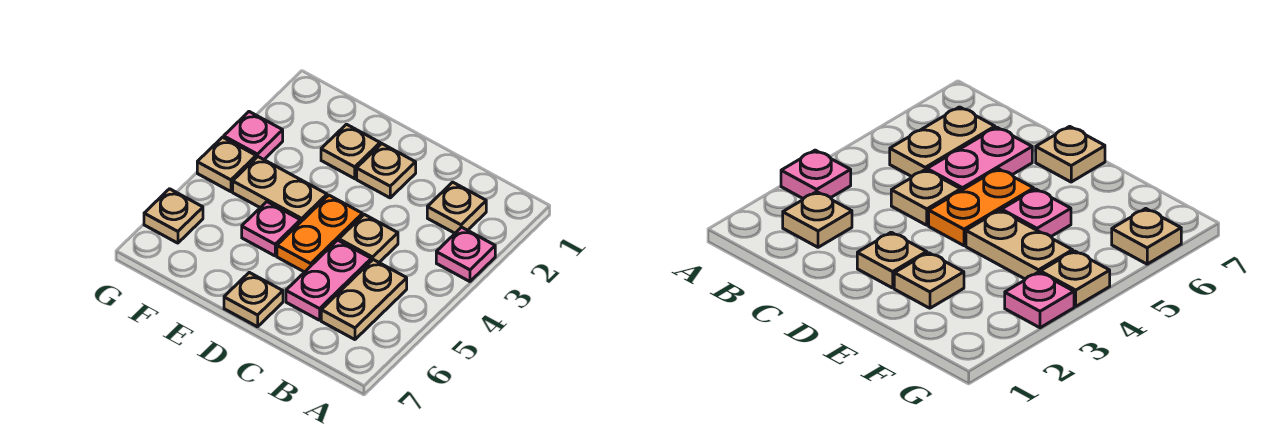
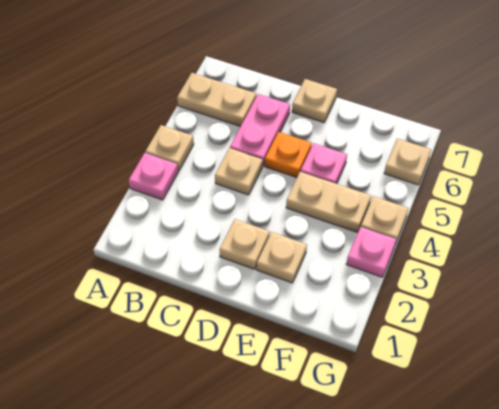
tan plate B2 level 1 -> tan plate A4 level 1
tan plate B5:B6 level 1 -> tan plate A6:B6 level 1
orange plate D4:D5 level 1 -> orange plate D5 level 1

